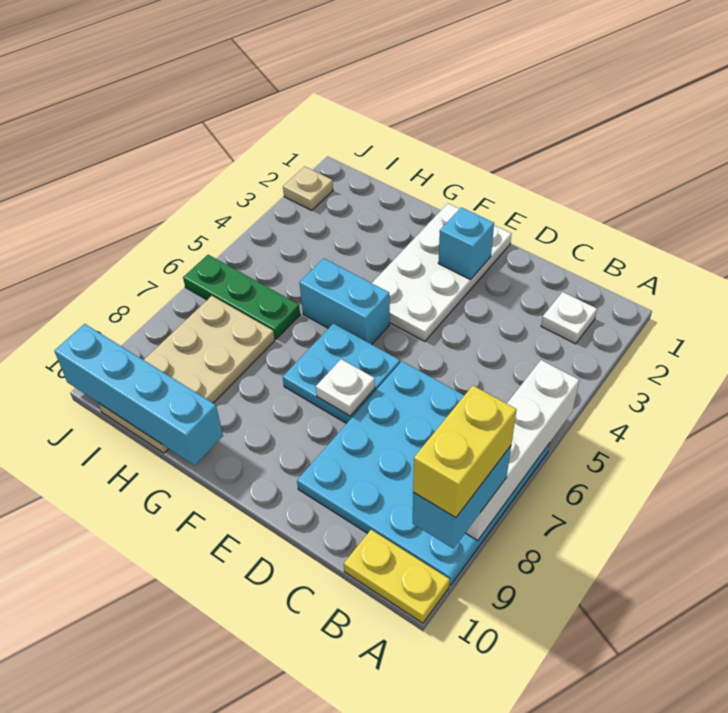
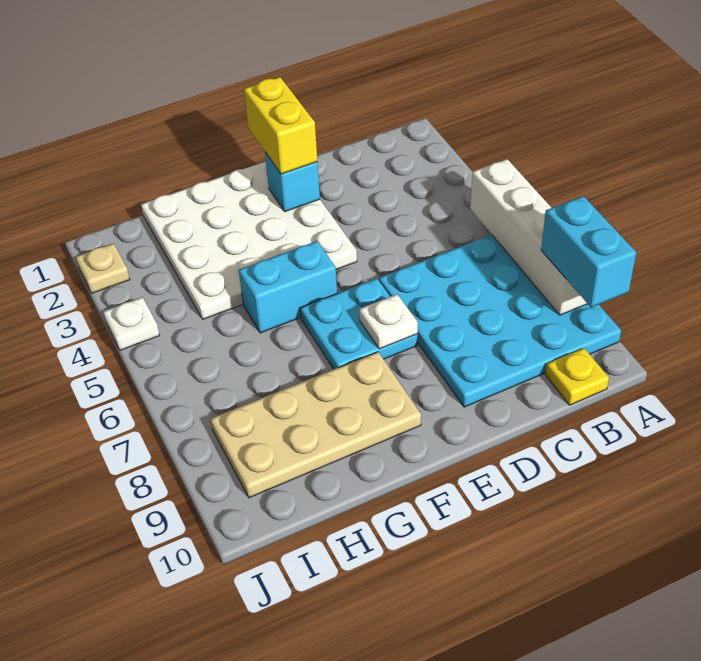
yellow brick A8:A9 level 4 -> yellow brick E1:E2 level 3
yellow plate A10:B10 level 1 -> yellow plate B10 level 1
white plate B2 level 1 -> white plate J4 level 1
white plate E1:F4 level 1 -> white plate E1:H4 level 1
cyan brick G10:J10 level 2 -> none
green plate H6:J6 level 1 -> none
tan plate H7:I10 level 1 -> tan plate F8:I9 level 1

